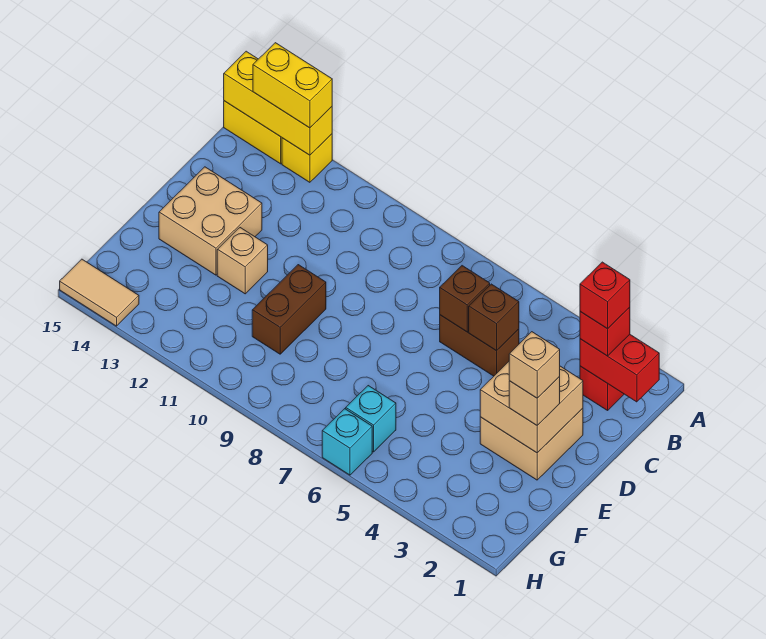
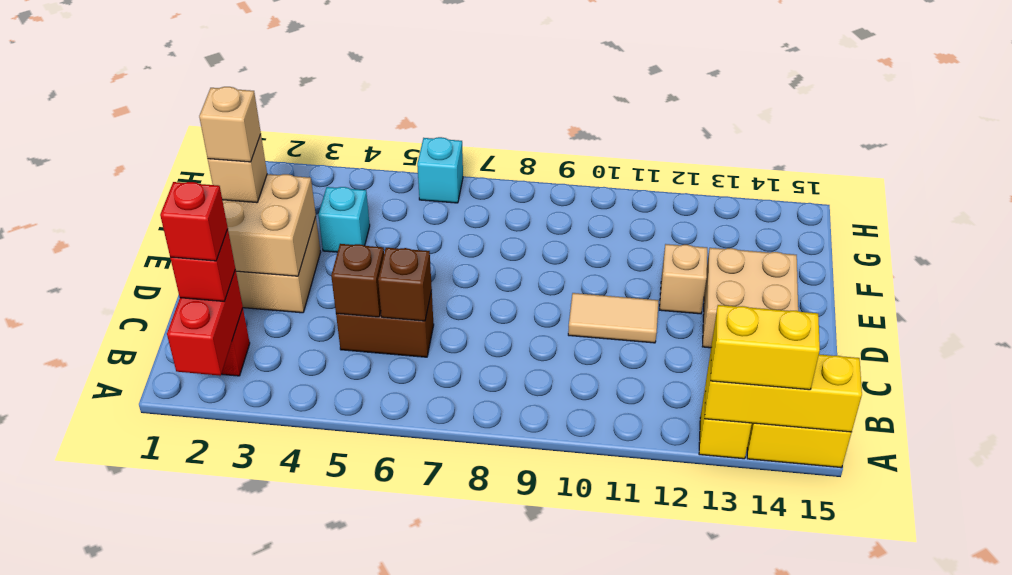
red brick B1:B2 level 2 -> red brick A2:B2 level 2
brown brick E10:F10 level 1 -> none
cyan brick G6 level 1 -> cyan brick F4 level 1
tan tile H14:H15 level 1 -> tan tile D10:D11 level 1

